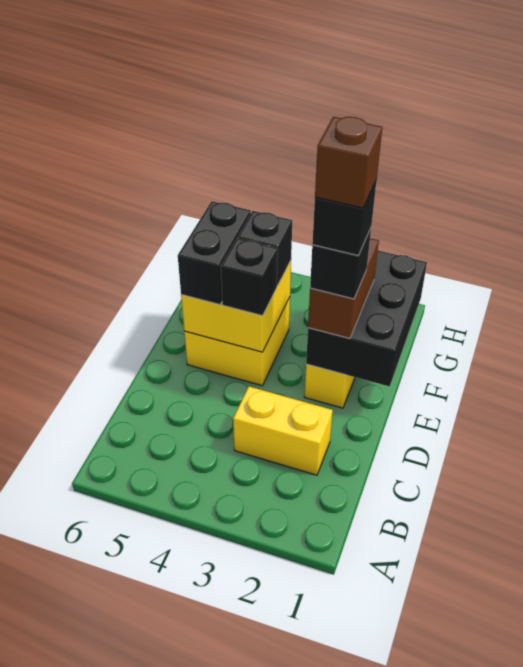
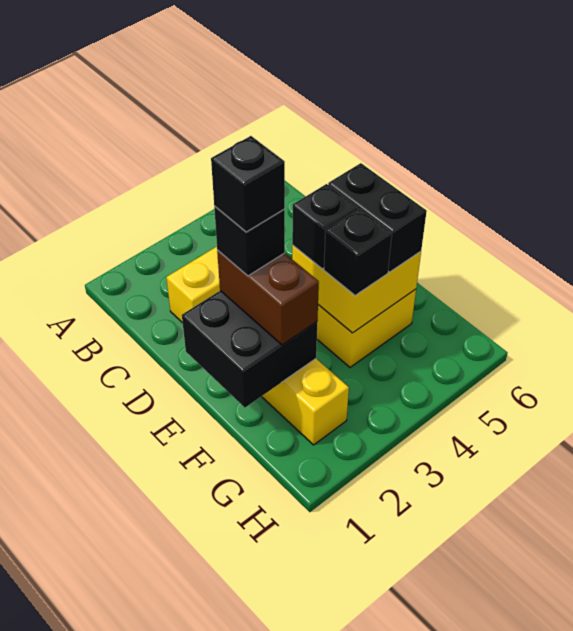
black brick E1:G2 level 2 -> black brick E1:F2 level 2
brown brick E2 level 6 -> none

